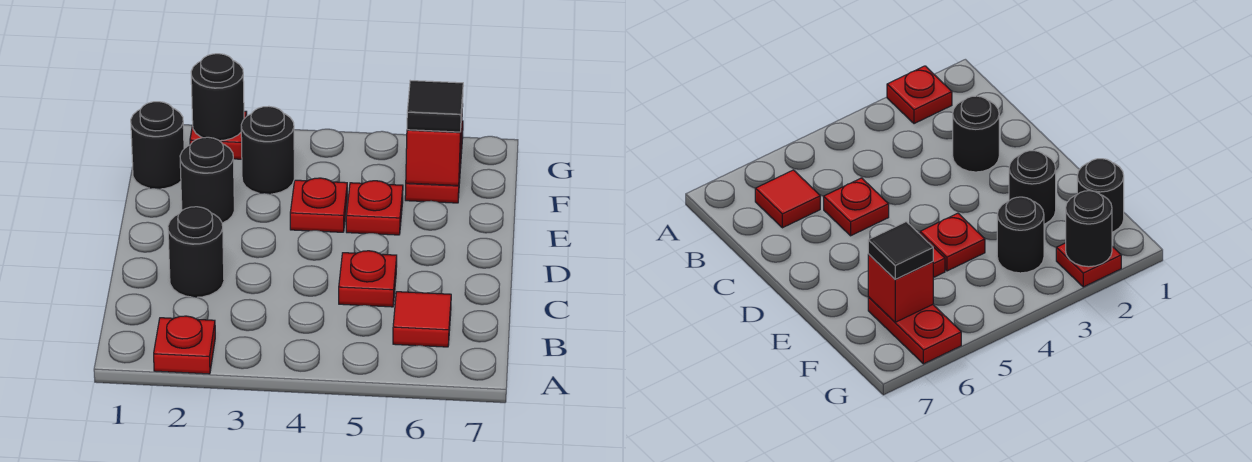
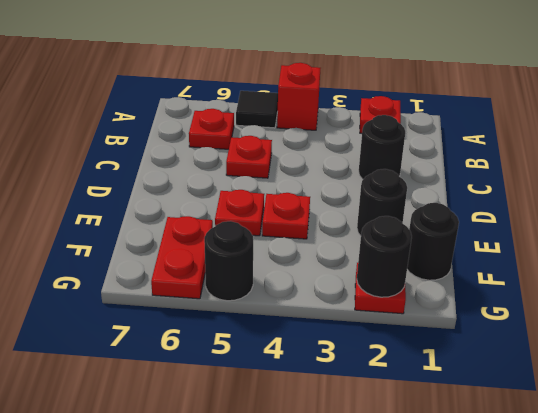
red tile B6 level 1 -> red plate B6 level 1
black round brick F3 level 1 -> black round brick G5 level 1
red brick F6 level 2 -> red brick A4 level 1
black tile F6 level 3 -> black tile A5 level 1

